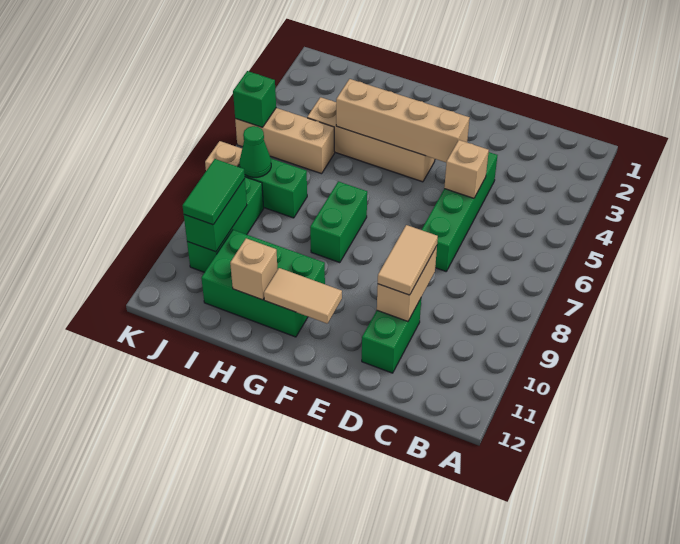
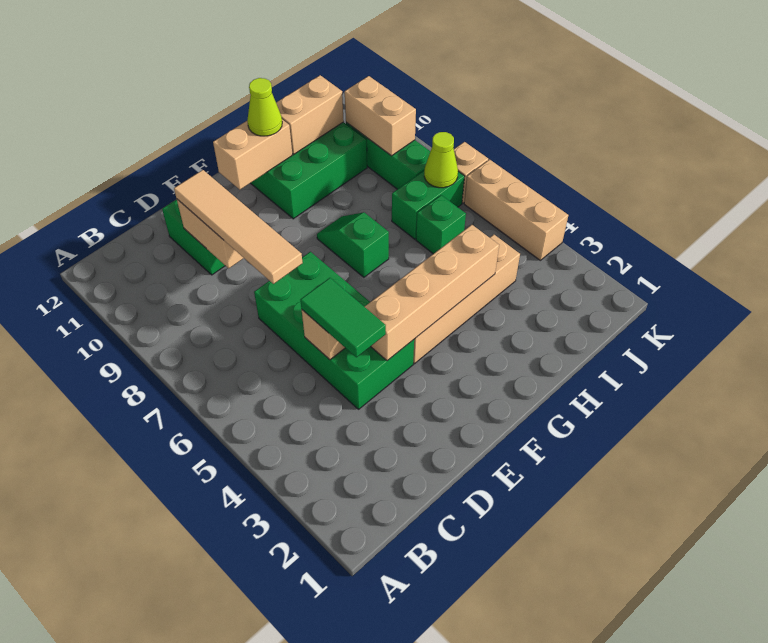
green brick D4:D7 level 1 -> green brick D4:E7 level 1
tan tile D9:D10 level 3 -> tan tile D7:D10 level 3
tan tile F11:G11 level 2 -> tan brick F11:G11 level 2
green brick G7:G8 level 1 -> green slope G7:G8 level 1 top 7
none -> lime cone G11 level 3
tan brick H11 level 2 -> tan brick H11:I11 level 2
tan brick I5:K5 level 1 -> tan brick K4:K6 level 1
green cone J7 level 2 -> lime cone J7 level 2
green brick J9:J10 level 2 -> tan brick J9:J10 level 2
green tile J9:J10 level 3 -> green tile D4:D5 level 3
green brick K5 level 2 -> green brick I6 level 1

